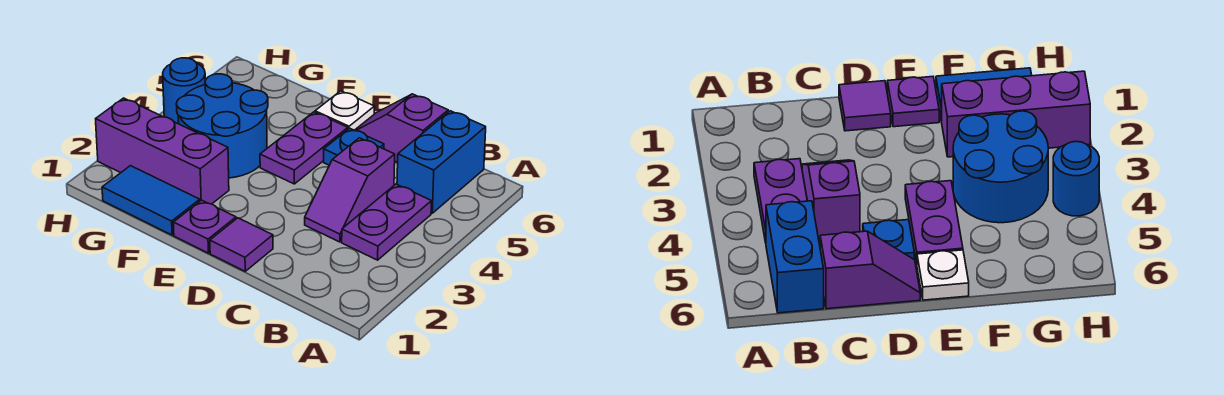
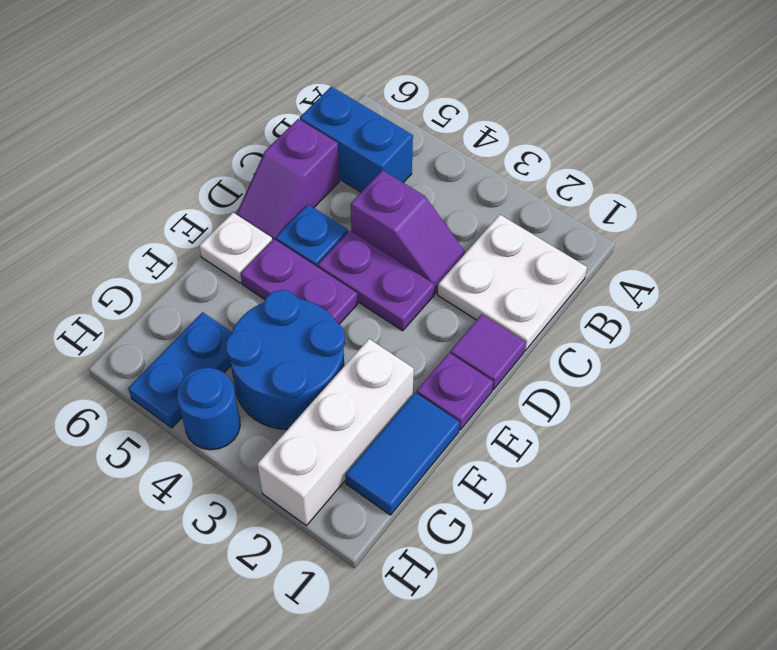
none -> white plate B1:C2 level 1
purple plate B3:B4 level 1 -> purple plate D3:D4 level 1
purple brick F2:H2 level 1 -> white brick F2:H2 level 1
none -> blue plate G5:H5 level 1

